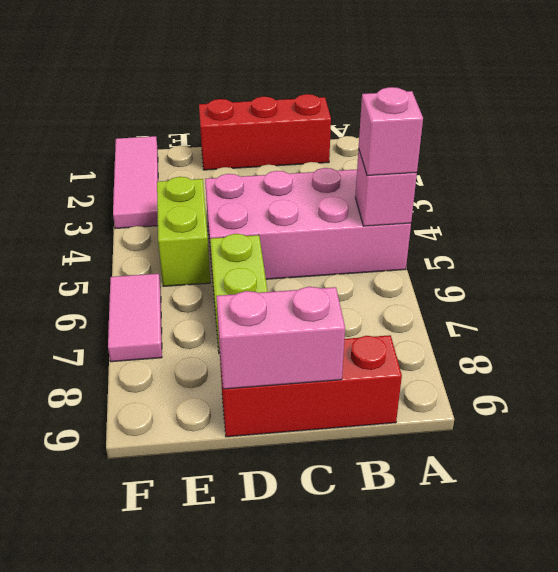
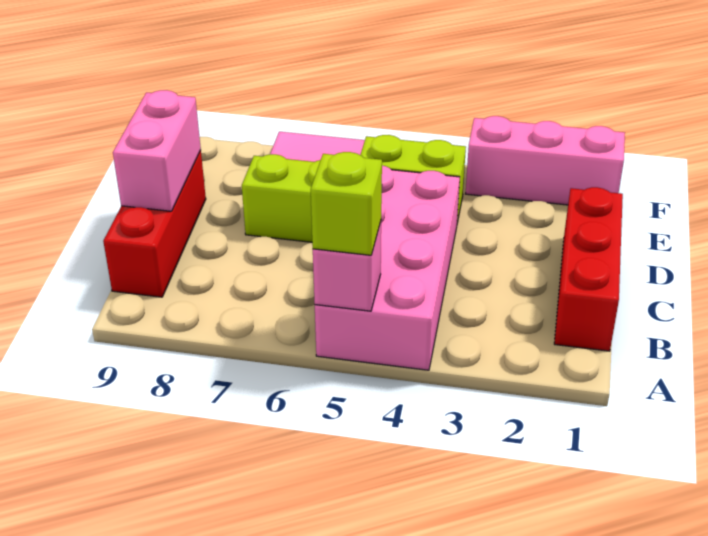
pink brick A5 level 3 -> lime brick A5 level 3
pink tile F1:F3 level 1 -> pink brick F1:F3 level 1

